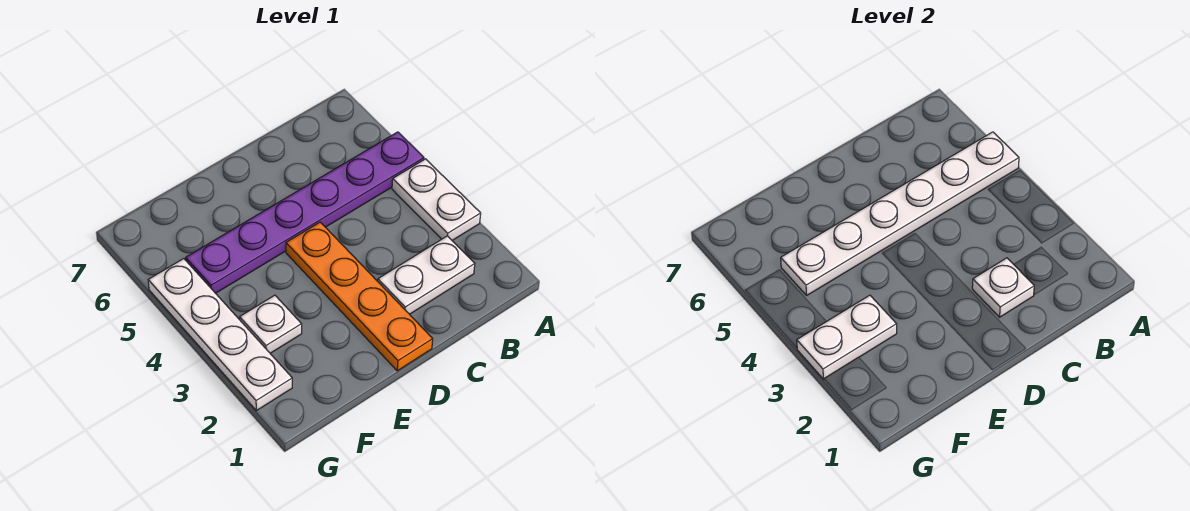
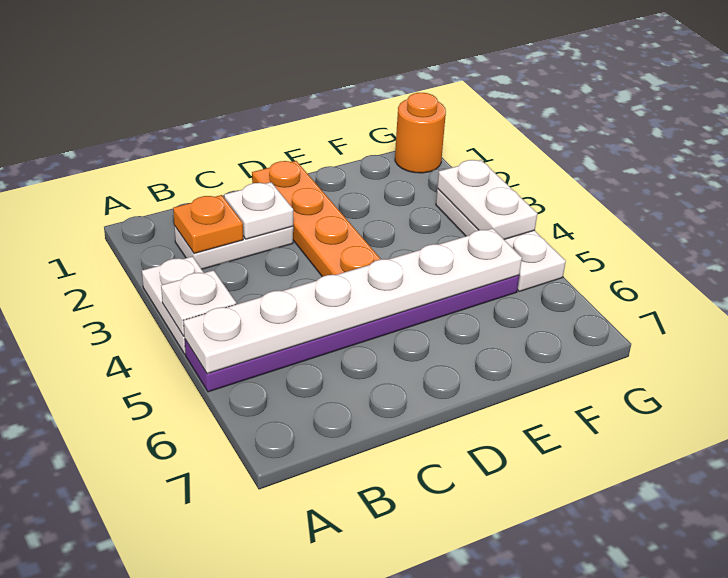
none -> orange plate B2 level 2
white plate F3 level 1 -> white plate A4 level 2
white plate F3:G3 level 2 -> white plate G3:G4 level 2
none -> orange round brick G1 level 1
white plate G2:G5 level 1 -> white plate G3:G5 level 1

